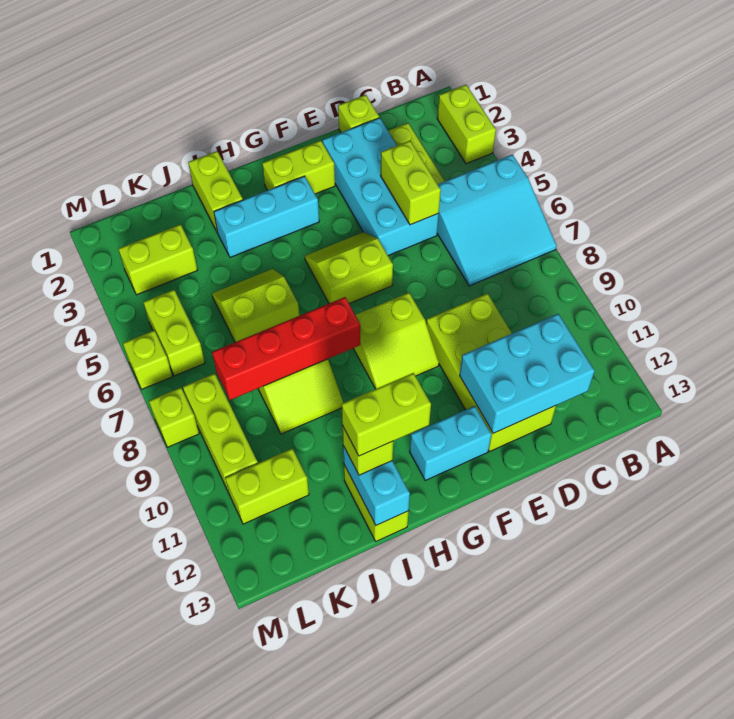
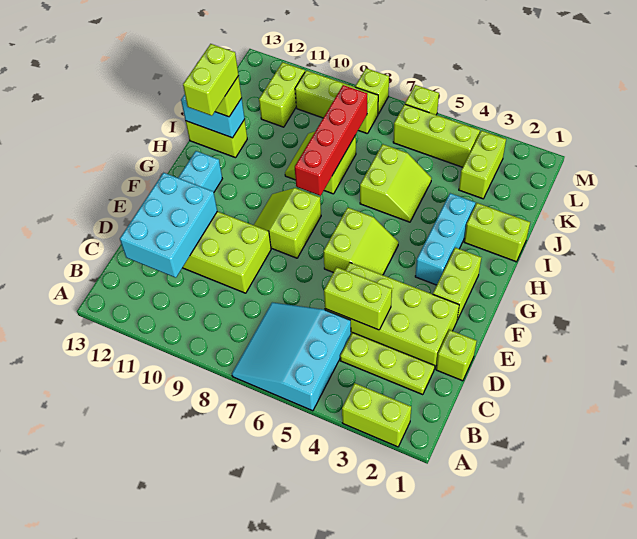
cyan brick D2:E5 level 1 -> lime brick D2:E5 level 1
lime brick L5:L6 level 1 -> lime brick L4:L6 level 1

